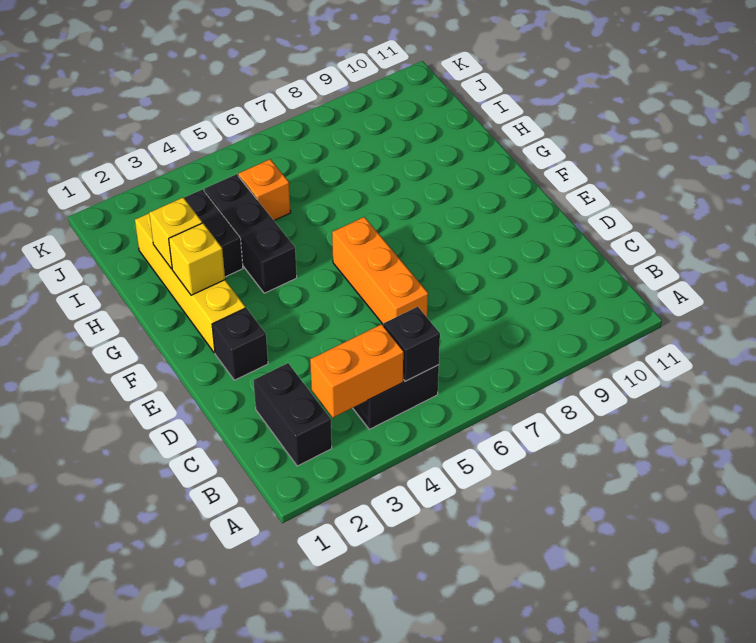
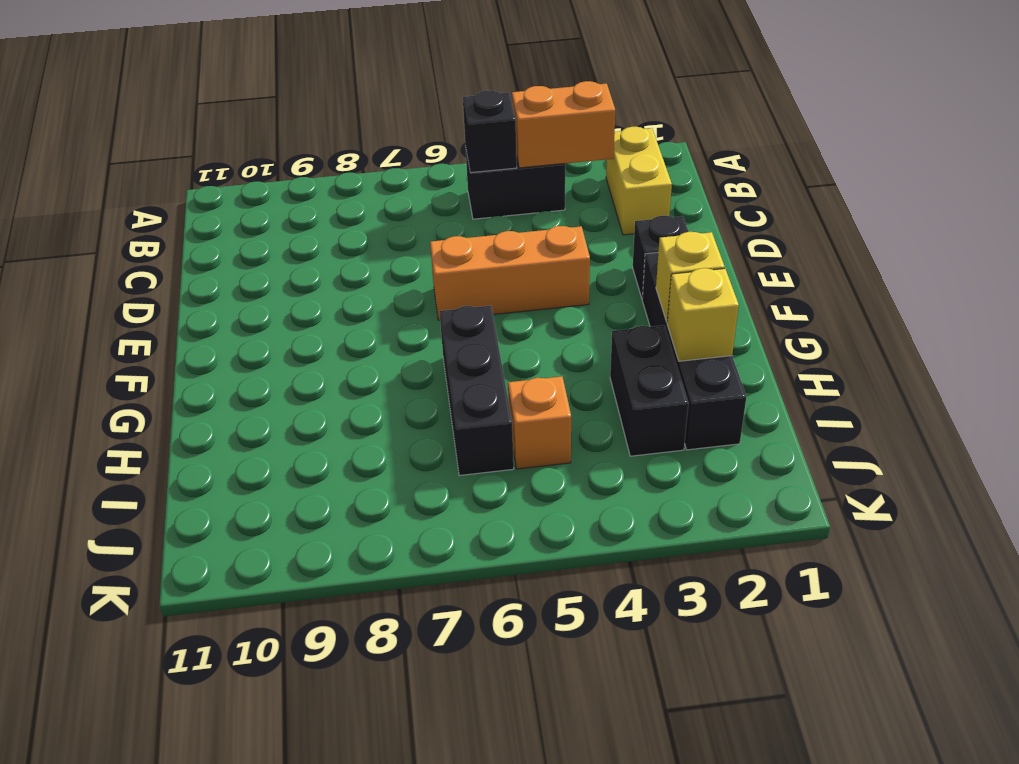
black brick B2:C2 level 1 -> yellow brick B2:C2 level 1
orange brick D6:F6 level 1 -> orange brick E4:E6 level 1
yellow brick F2:I2 level 1 -> black brick F2:I2 level 1
black brick G4:I4 level 1 -> black brick G6:I6 level 1

